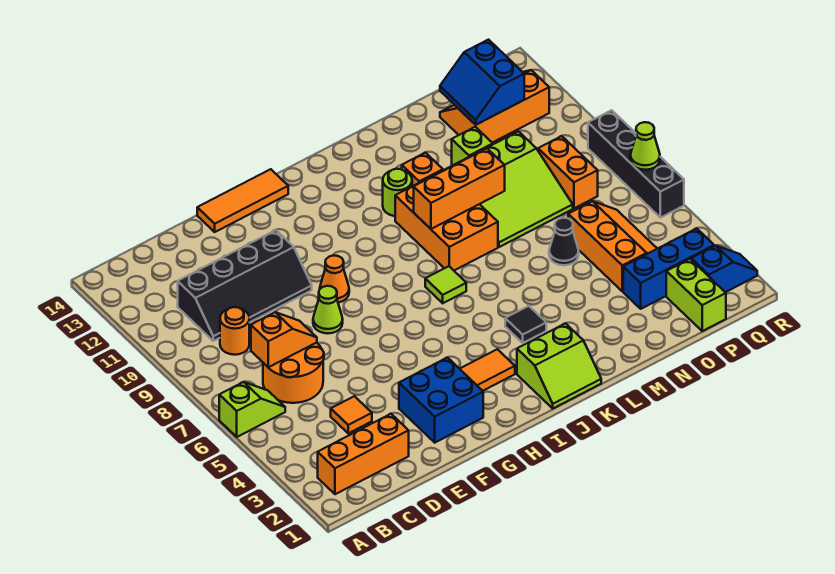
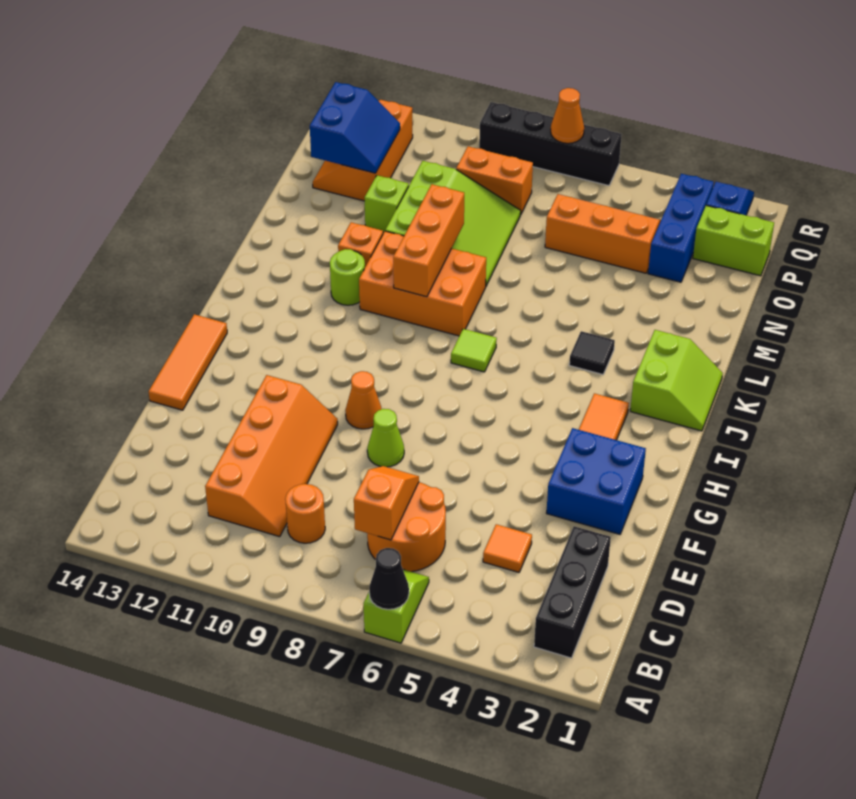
orange brick B2:D2 level 1 -> black brick B2:D2 level 1
black slope C10:F11 level 1 top 11 -> orange slope C10:F11 level 1 top 11
black cone N6 level 1 -> black cone A6 level 2
blue slope O12:P13 level 2 top P -> blue slope O12:P13 level 2 top 13
lime cone R7 level 2 -> orange cone R7 level 2

